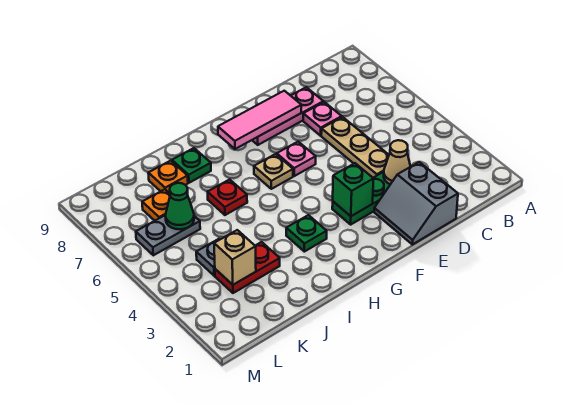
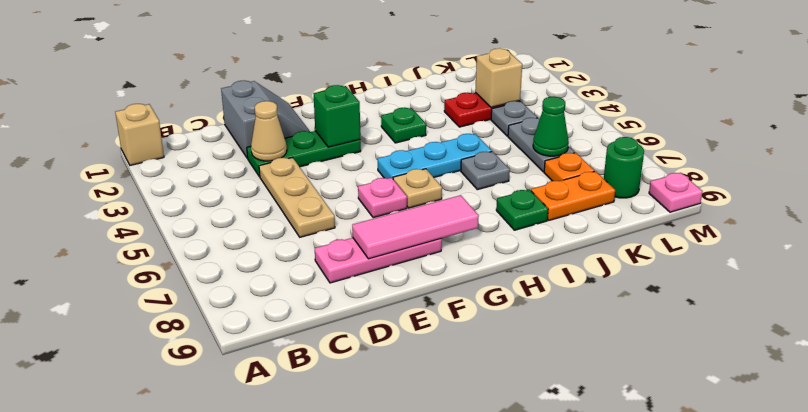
none -> tan brick A1 level 1
pink plate D7 level 1 -> pink plate M9 level 1
none -> cyan plate G5:I5 level 1
red plate I6 level 1 -> grey plate I6 level 1
orange plate J8 level 1 -> orange plate J8:K8 level 1
grey plate K6:L6 level 1 -> grey plate K5:K6 level 1
none -> green round brick L8 level 1

